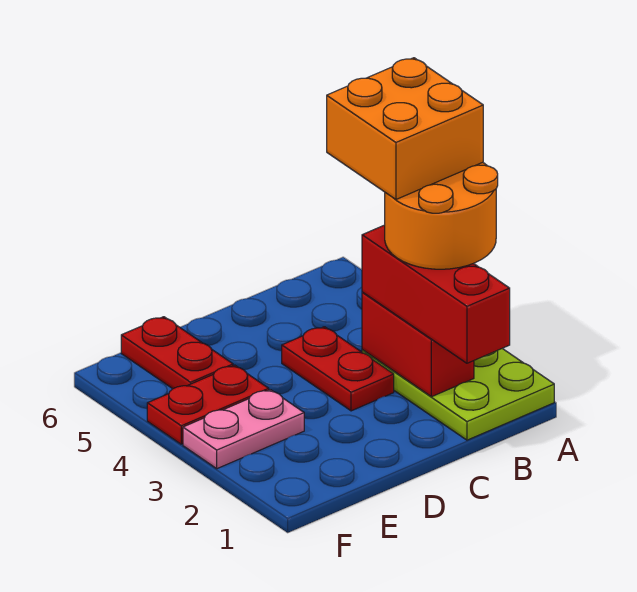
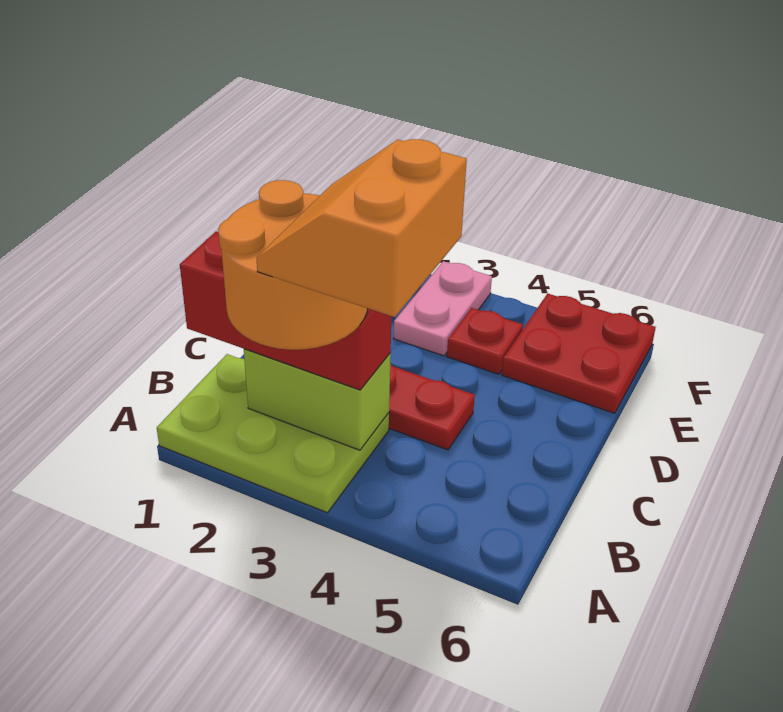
orange brick A3:B4 level 5 -> orange slope A3:B4 level 5 top 4
red brick B2:B3 level 2 -> lime brick B2:B3 level 2
red plate E4:F4 level 1 -> red plate E4 level 1
red plate E5:E6 level 1 -> red plate E5:F6 level 1

